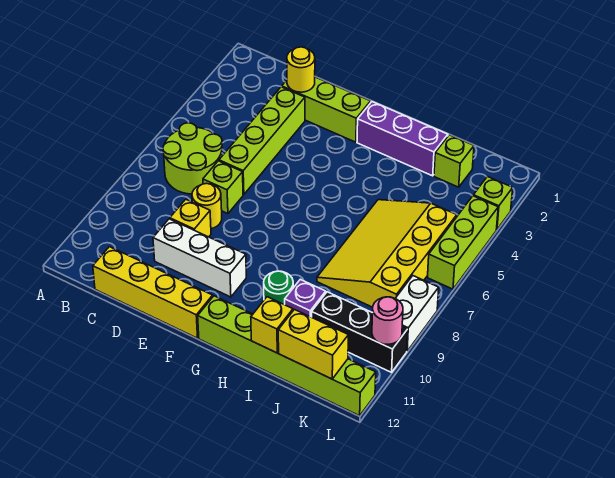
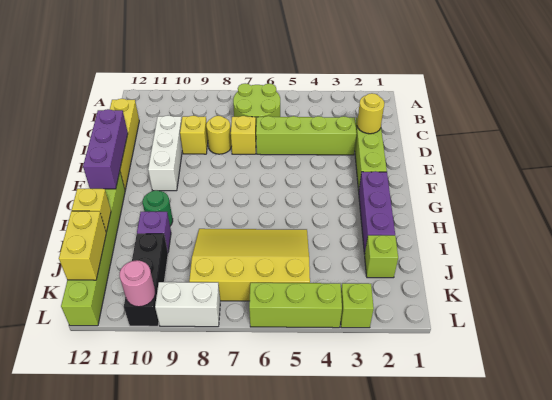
lime brick D7 level 1 -> yellow brick D7 level 1
none -> purple brick E12:G12 level 2

